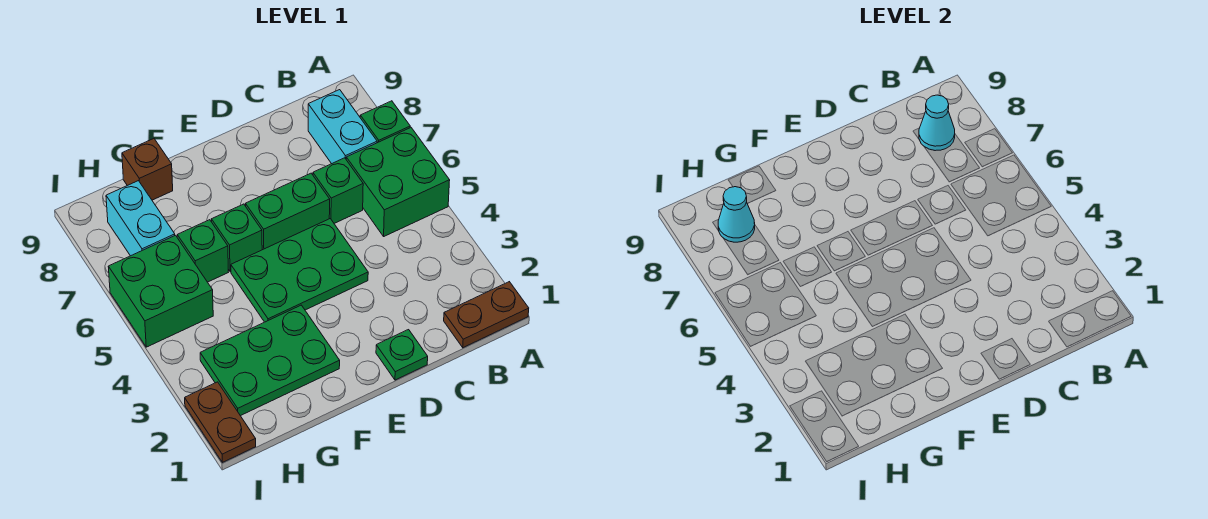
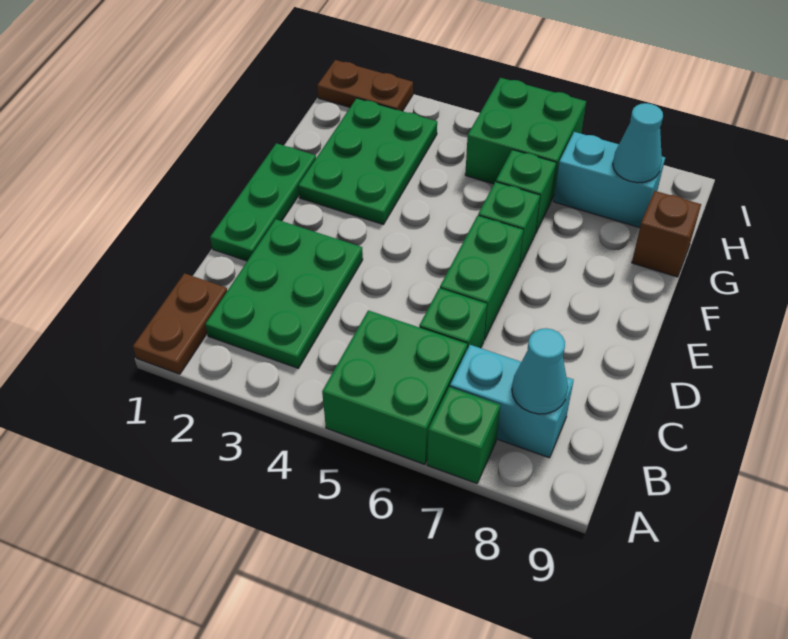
green plate D1 level 1 -> green plate D1:F1 level 1
green plate D4:F5 level 1 -> green plate B2:D3 level 1

